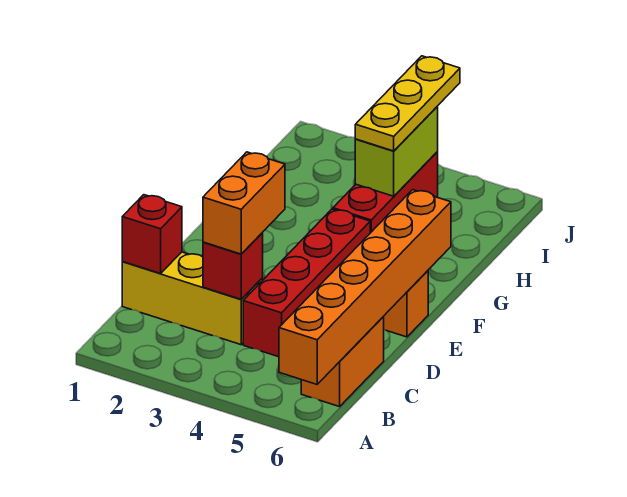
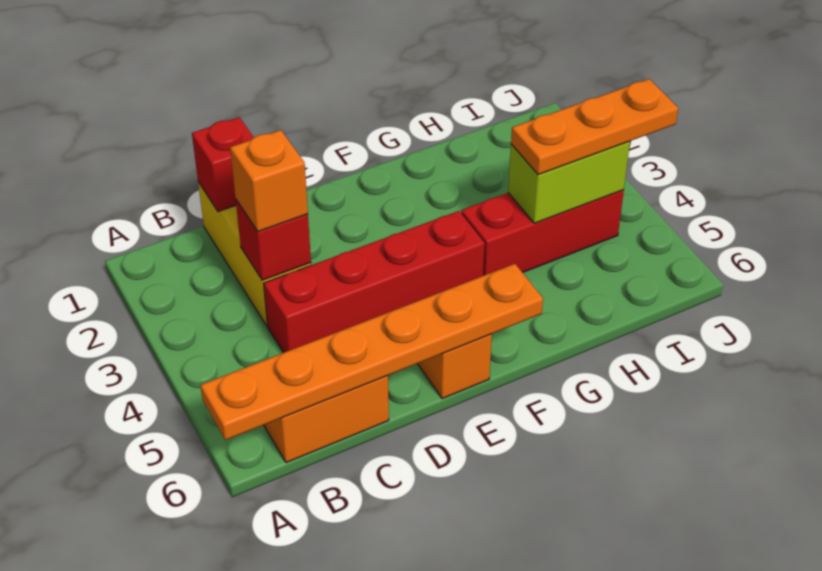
orange brick A6:F6 level 2 -> orange plate A6:F6 level 2
orange brick C3:D3 level 3 -> orange brick C3 level 3
yellow plate H4:J4 level 3 -> orange plate H4:J4 level 3

